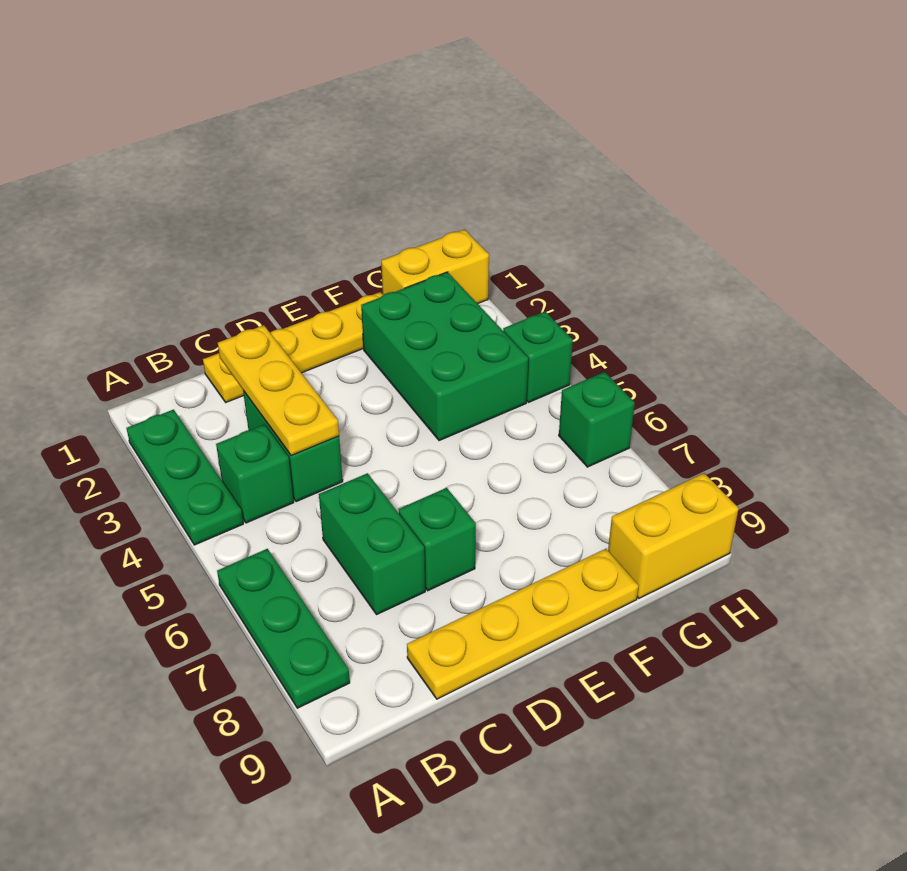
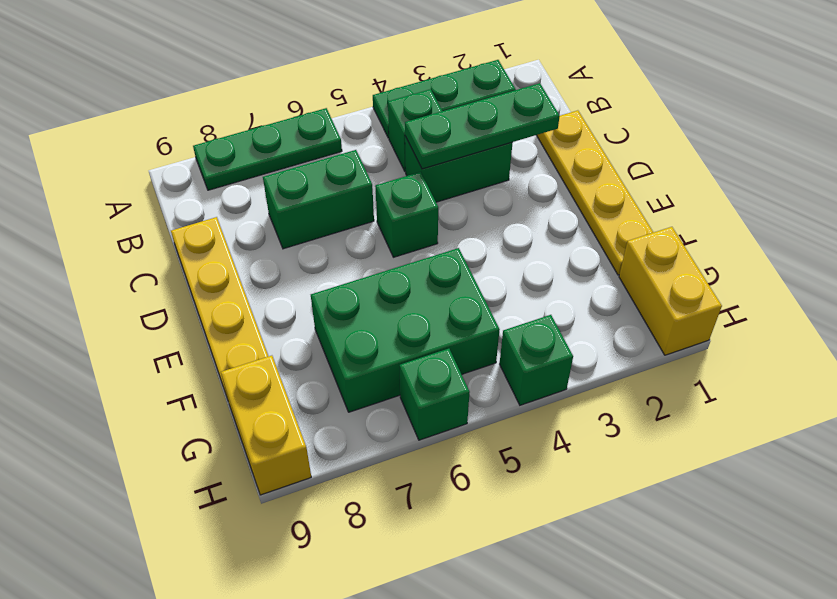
yellow plate C2:C4 level 2 -> green plate C2:C4 level 2
green brick D7 level 1 -> green brick D5 level 1
green brick F2:G4 level 1 -> green brick F5:G7 level 1

